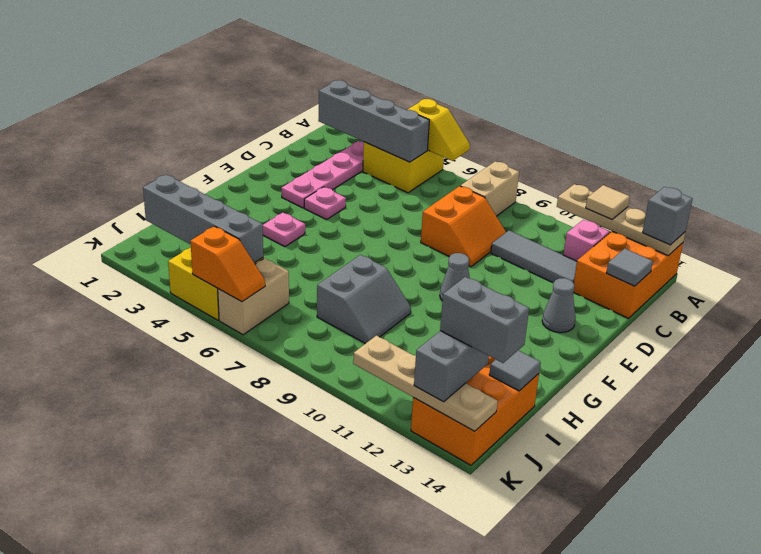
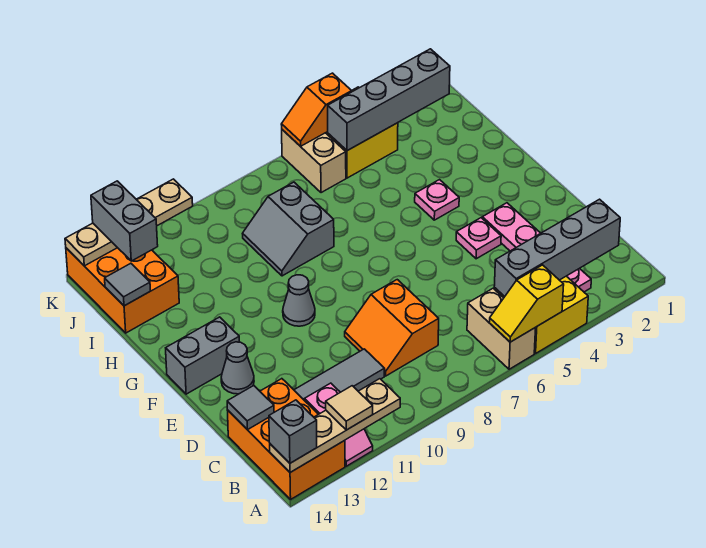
tan brick A8:B8 level 1 -> tan brick A6:B6 level 1
grey brick J13:J14 level 4 -> grey brick F13:F14 level 1

